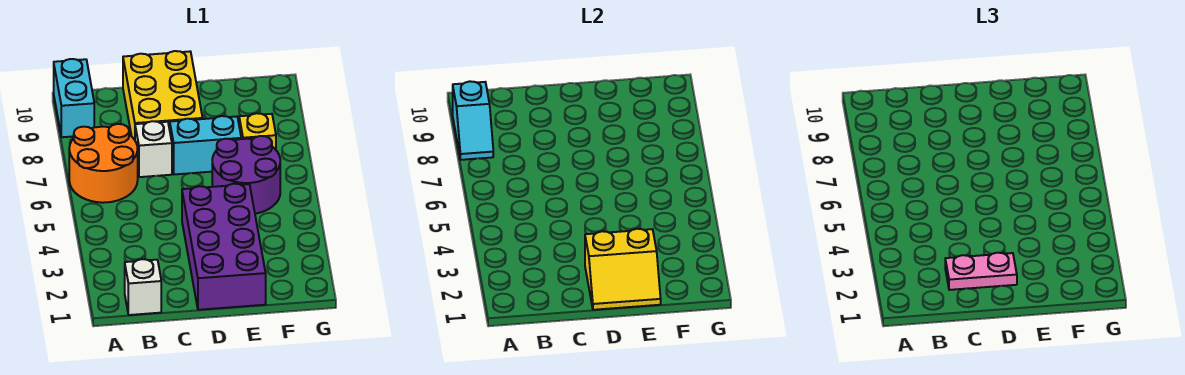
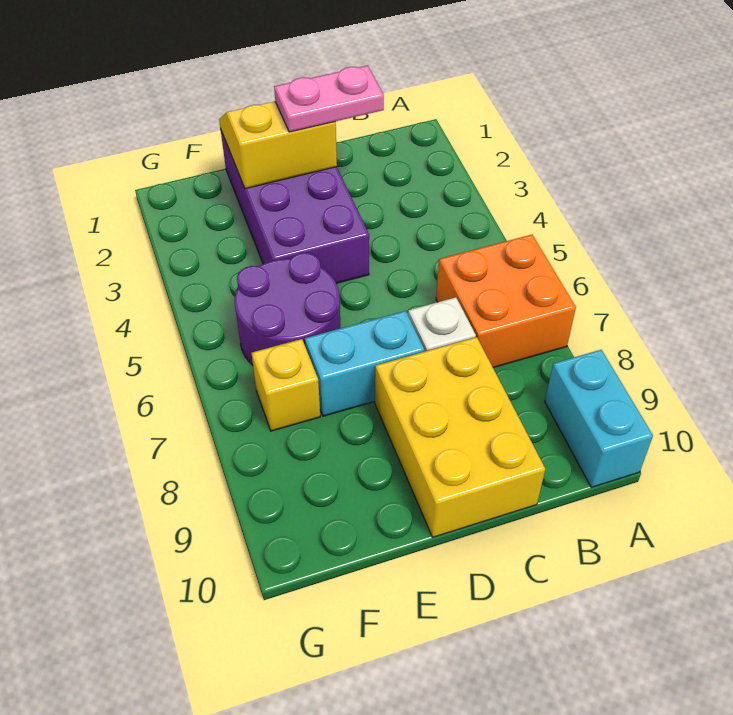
orange round brick A6:B7 level 1 -> orange brick A6:B7 level 1
cyan slope A8:A9 level 2 top 9 -> none
white brick B1 level 1 -> none

